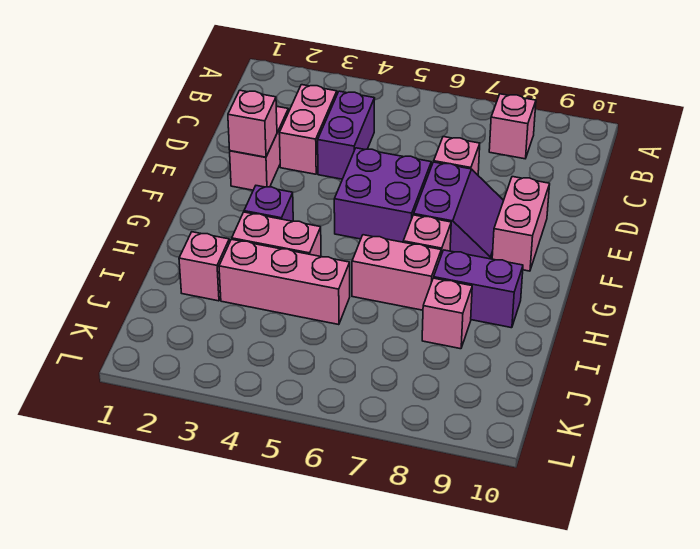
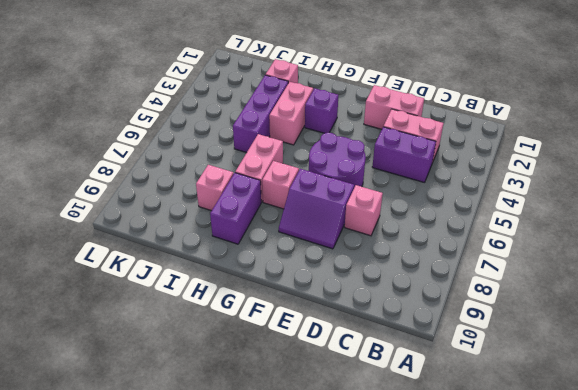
pink brick B8 level 1 -> none
pink brick E2 level 2 -> none
purple brick E5:F6 level 1 -> purple round brick E5:F6 level 1
pink brick E9:F9 level 1 -> none
pink brick I3:I5 level 1 -> purple brick I3:I5 level 1

